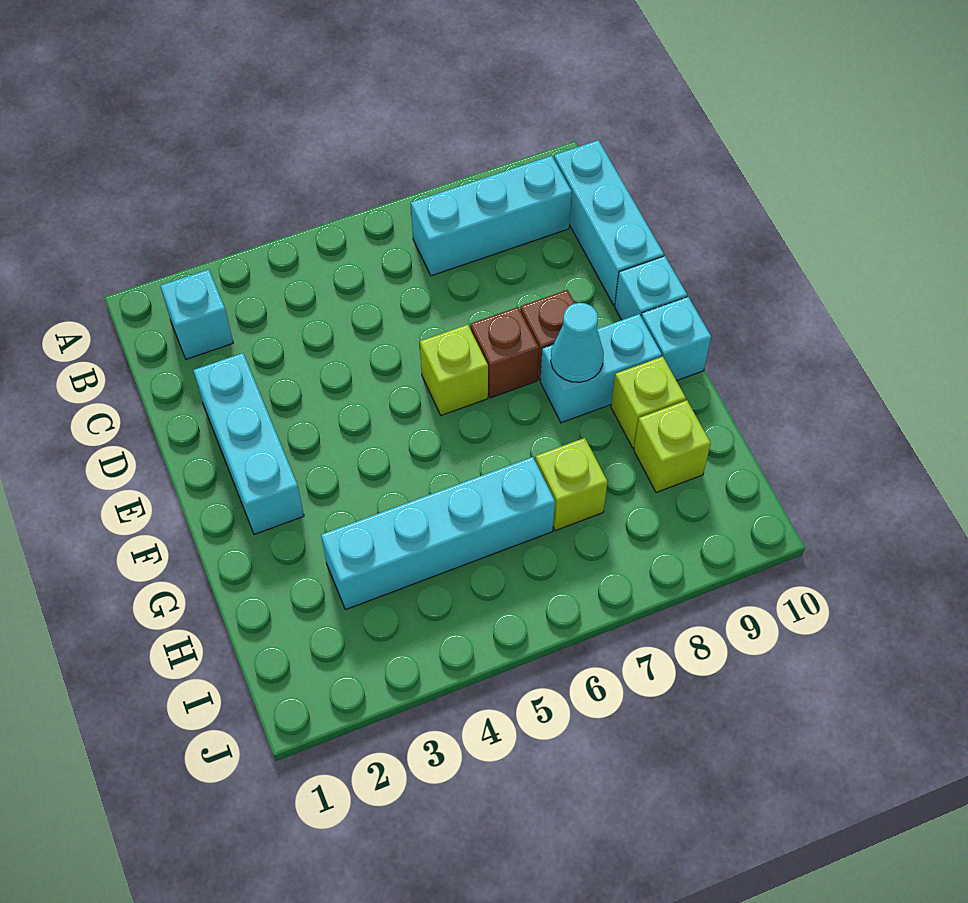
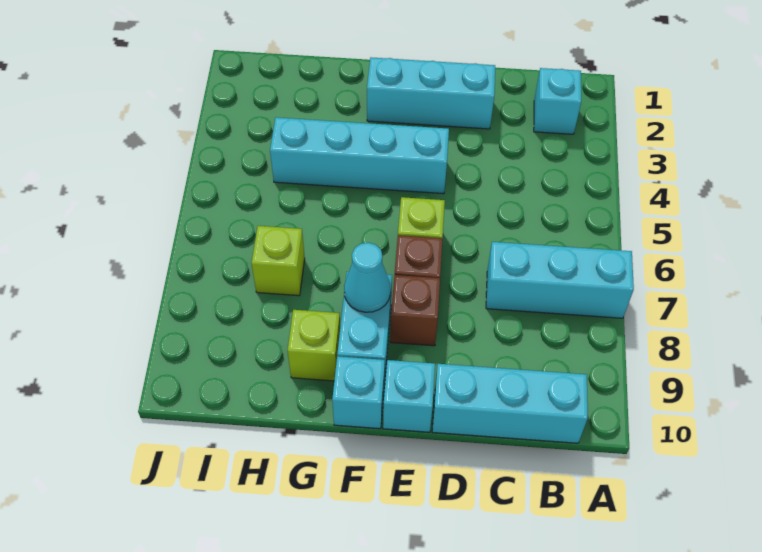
cyan brick B7:B9 level 1 -> cyan brick A7:C7 level 1
cyan brick H3:H6 level 1 -> cyan brick E4:H4 level 1
lime brick H9 level 1 -> none

